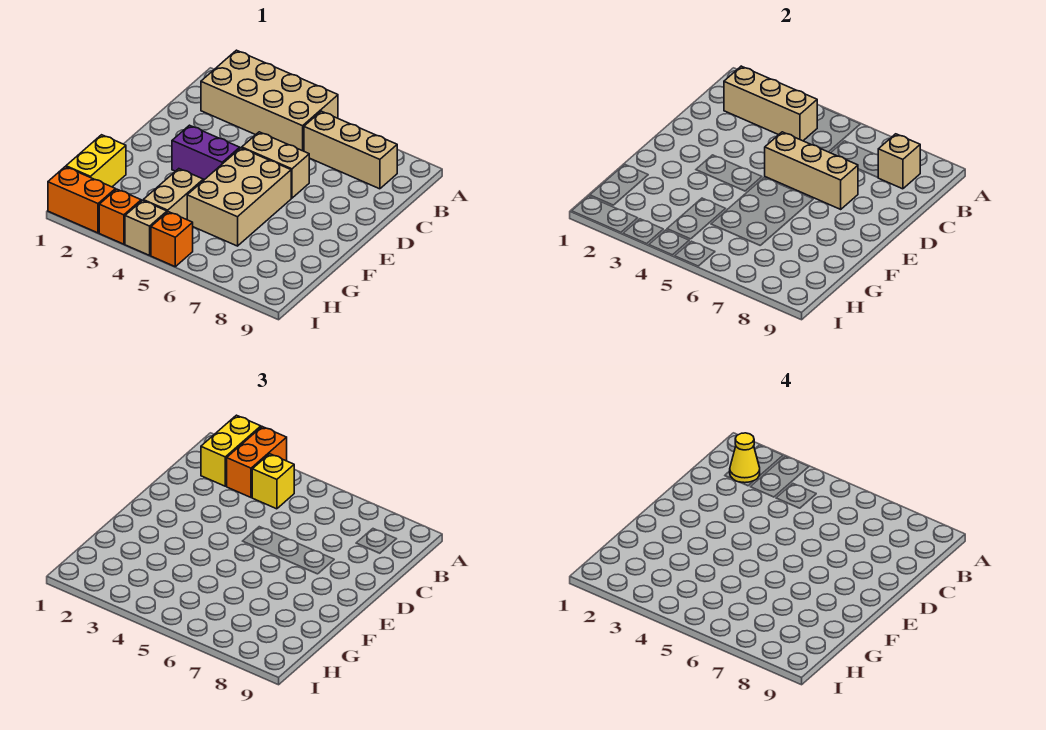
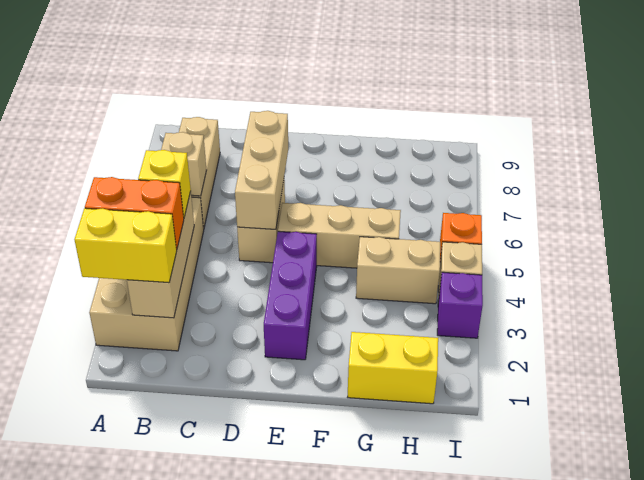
yellow cone B2 level 4 -> none
tan brick B8 level 2 -> tan brick B6 level 2
purple brick E3:E4 level 1 -> purple brick E2:E4 level 1
tan brick E5:G6 level 1 -> tan brick E5:G5 level 1
orange brick I1:I2 level 1 -> none
orange brick I3 level 1 -> purple brick I3 level 1

